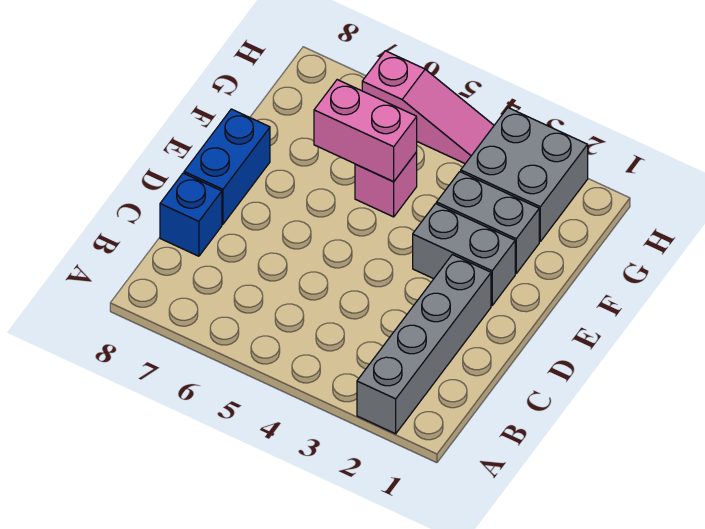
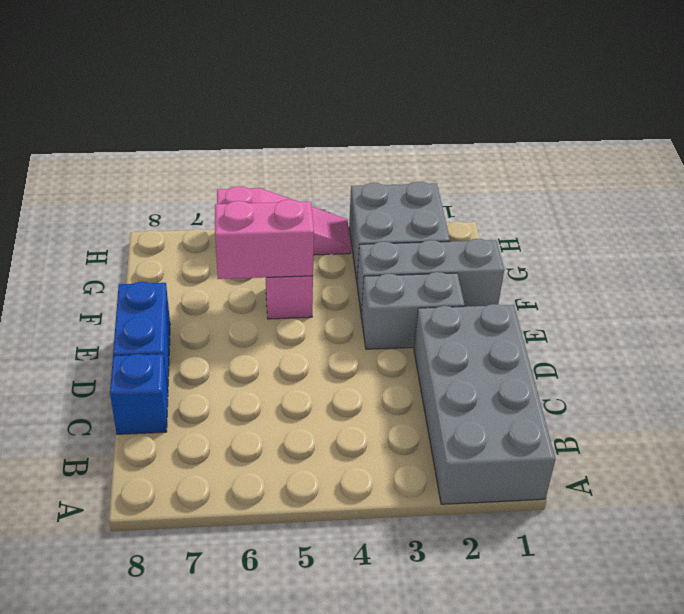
grey brick A2:D2 level 1 -> grey brick A1:D2 level 1
grey brick F2:F3 level 1 -> grey brick F1:F3 level 1

